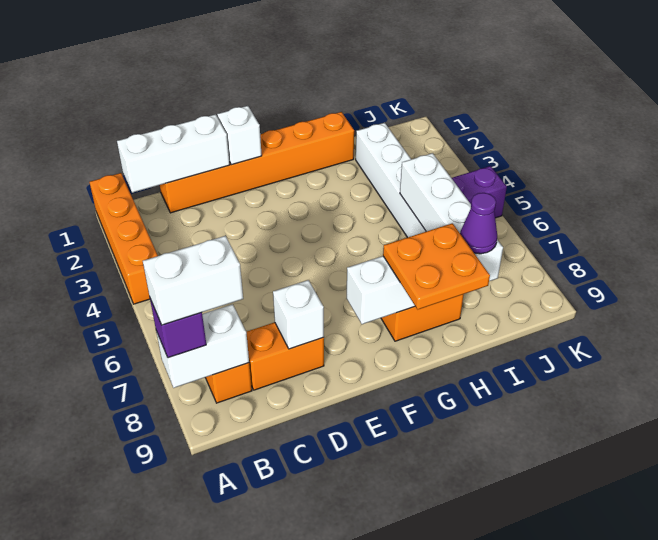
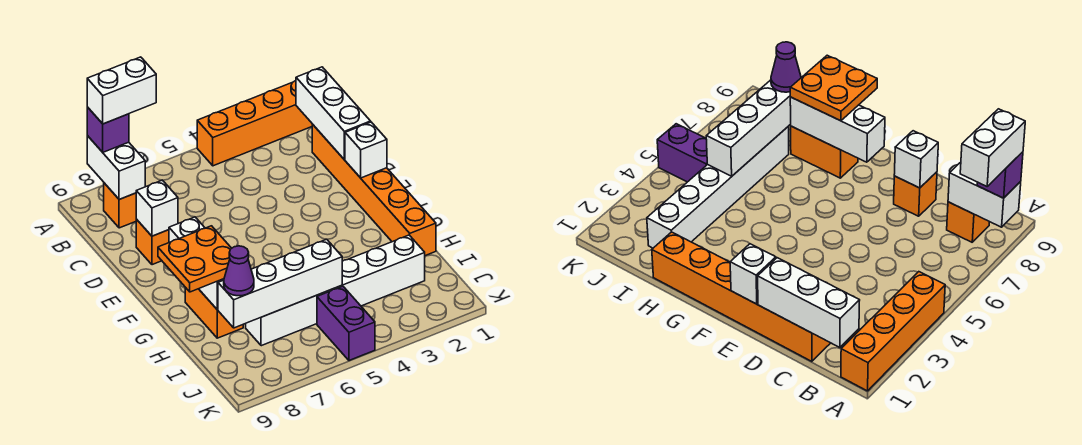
white brick A8:B8 level 4 -> white brick A7:A8 level 4
orange brick C8:D8 level 1 -> orange brick D8 level 1

